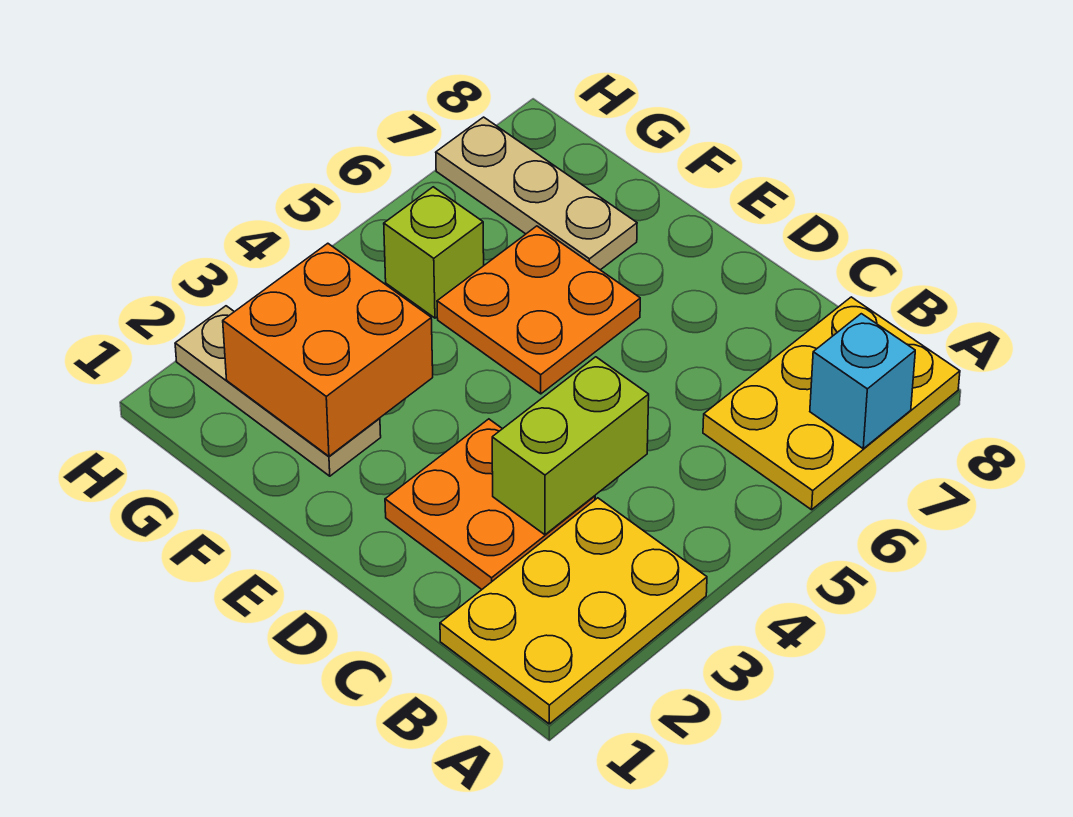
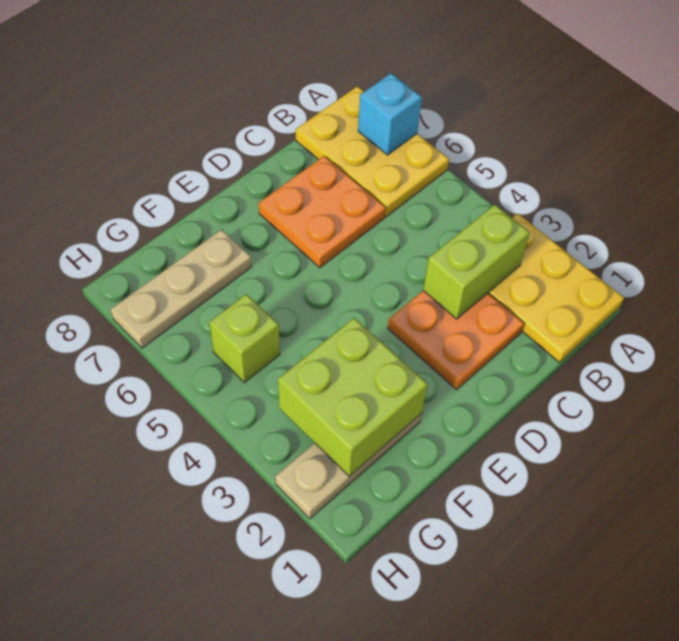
lime brick C3:C4 level 2 -> lime brick B3:C3 level 2
orange plate E5:F6 level 1 -> orange plate C6:D7 level 1
orange brick F2:G3 level 2 -> lime brick F2:G3 level 2

